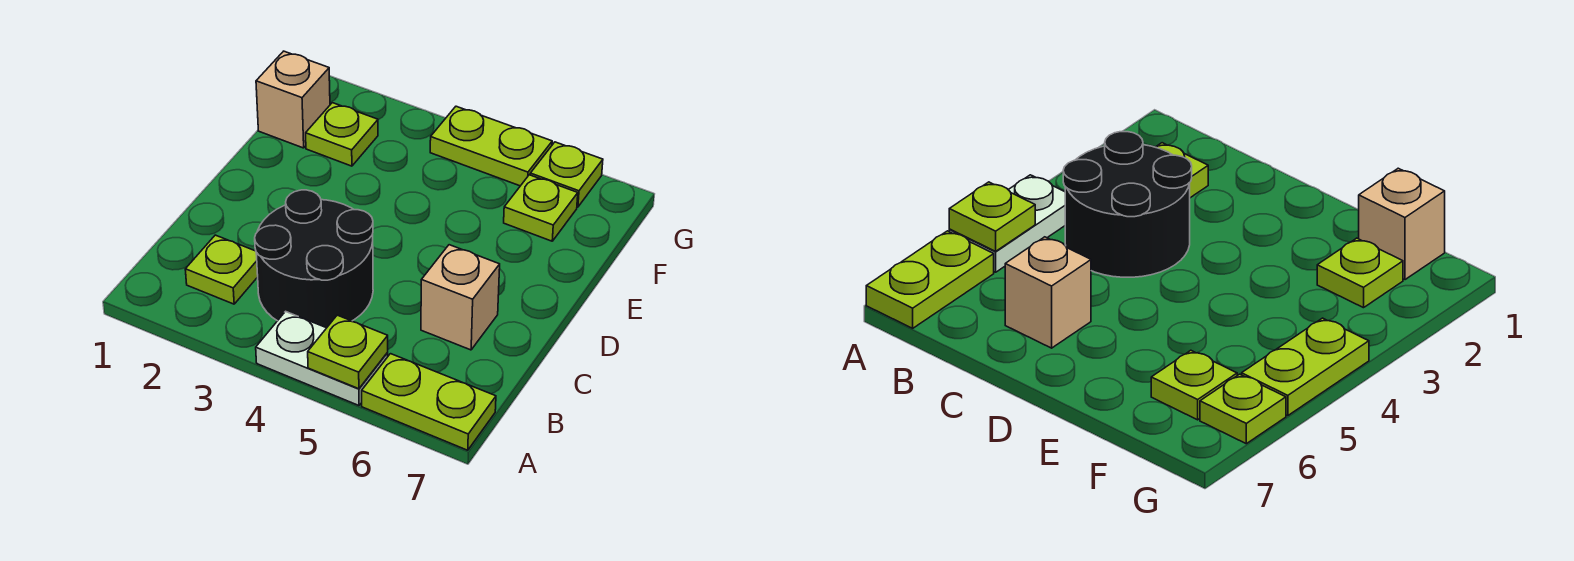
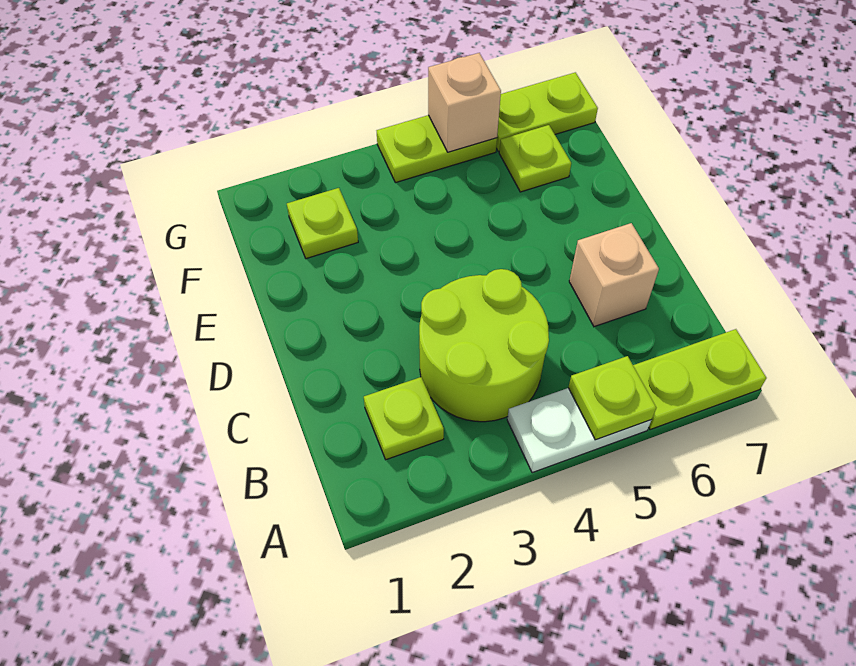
black round brick B3:C4 level 1 -> lime round brick B3:C4 level 1
tan brick F1 level 1 -> tan brick G5 level 2
lime plate G6 level 1 -> lime plate G6:G7 level 1

